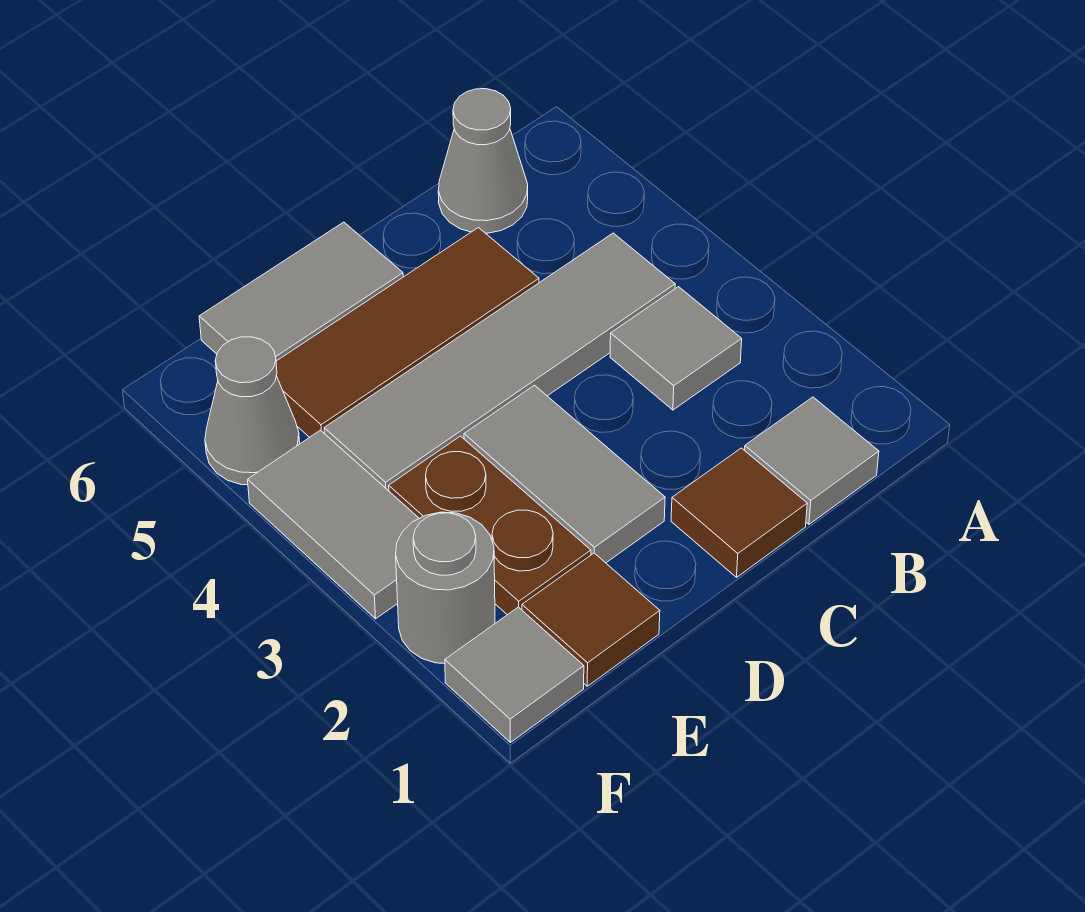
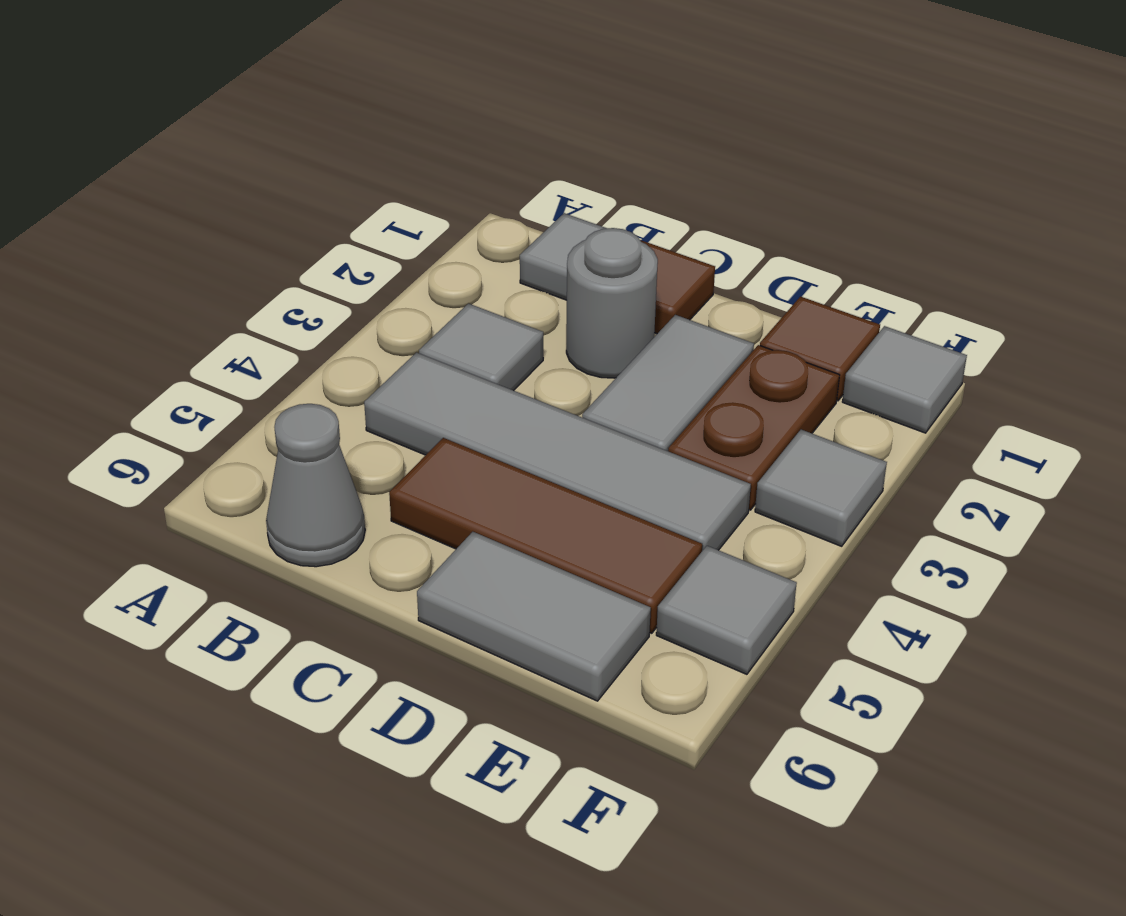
grey round brick F2 level 1 -> grey round brick C2 level 1
grey tile F3:F4 level 1 -> grey tile F3 level 1
grey cone F5 level 1 -> grey tile F5 level 1

